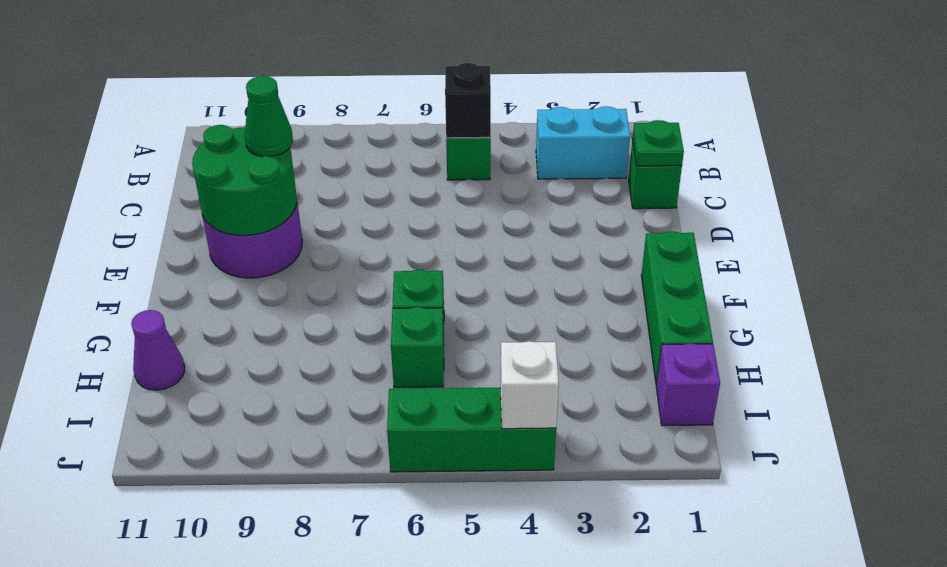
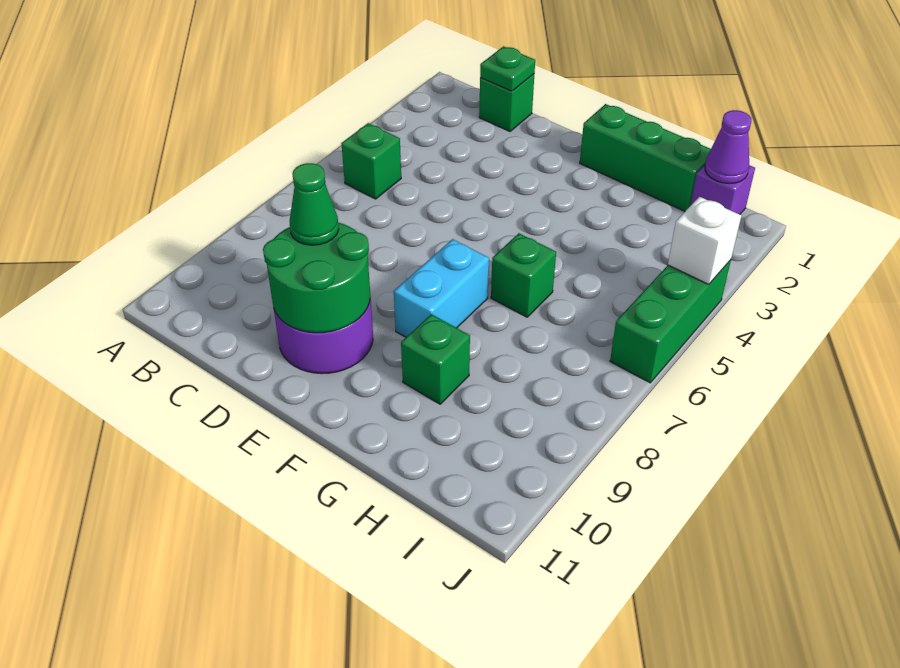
cyan brick B2:B3 level 1 -> cyan brick F7:F8 level 1
black brick B5 level 2 -> none
green brick H6 level 1 -> green brick G9 level 1
purple cone H11 level 1 -> purple cone I1 level 2

